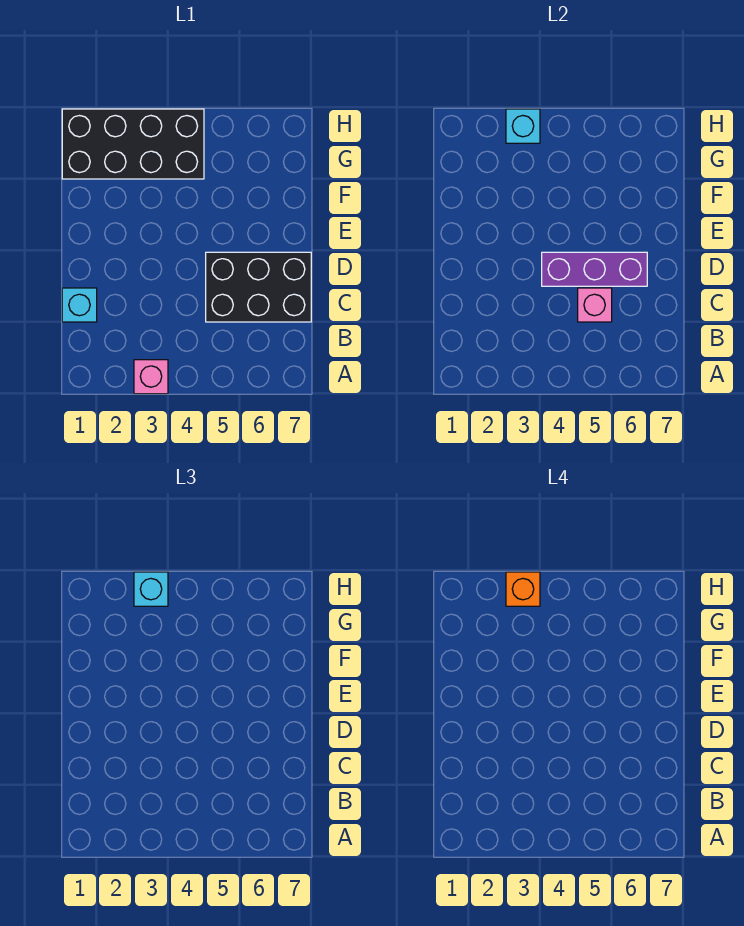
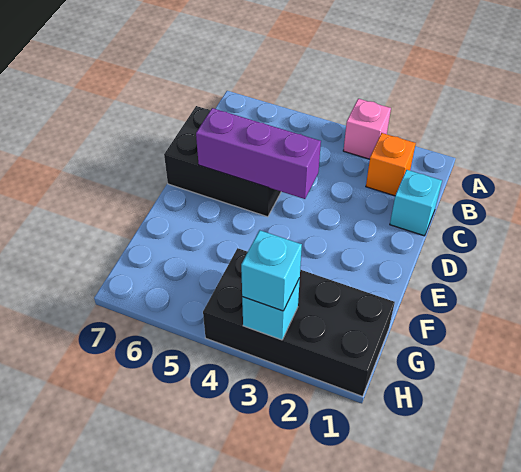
pink brick C5 level 2 -> none
orange brick H3 level 4 -> orange brick B2 level 1

